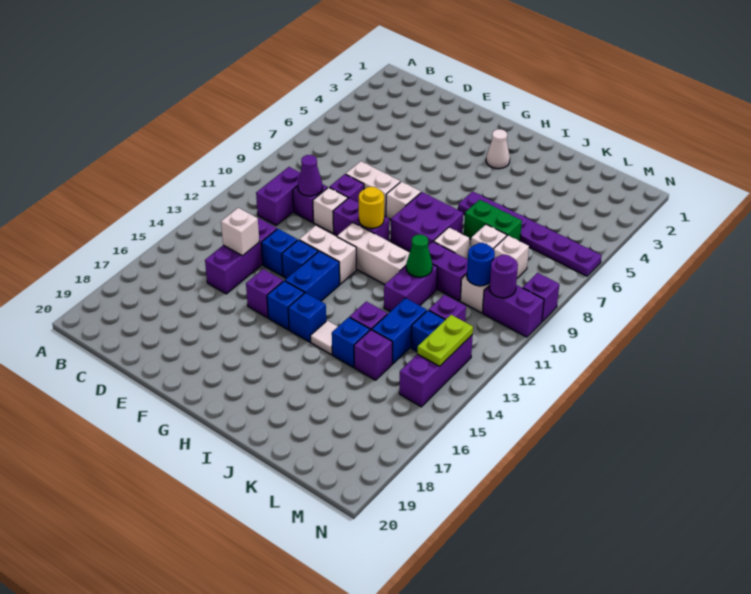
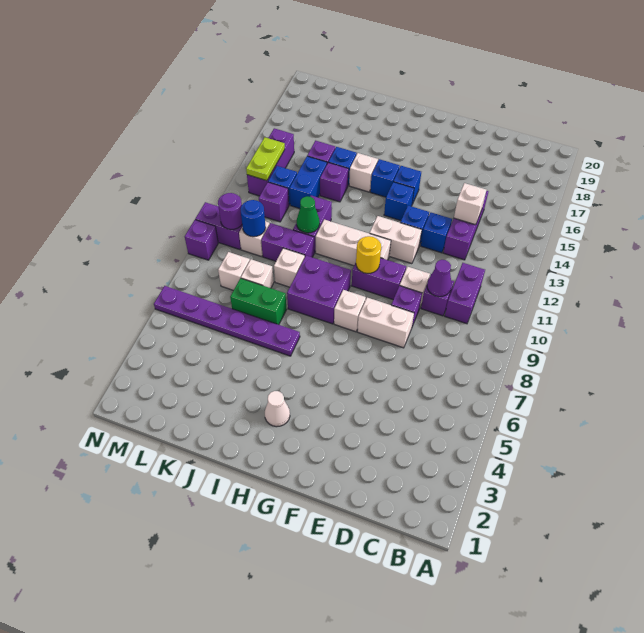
purple brick F15 level 1 -> none
blue brick G13:G14 level 1 -> blue brick G14 level 1
white tile I15 level 1 -> white brick I15 level 1

